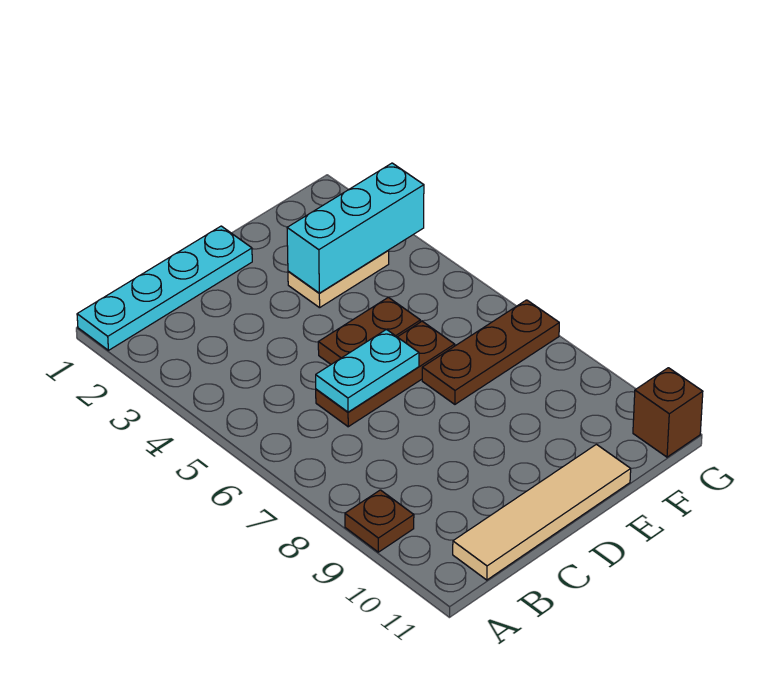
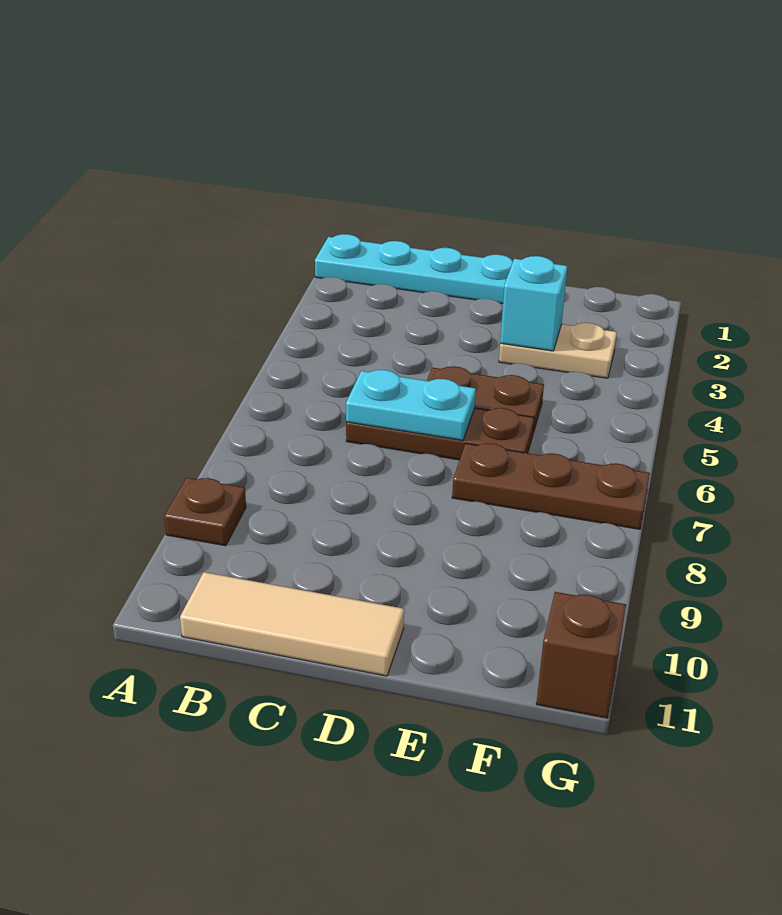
tan tile B11:E11 level 1 -> tan tile B11:D11 level 1
cyan brick E3:G3 level 2 -> cyan brick E3 level 2

